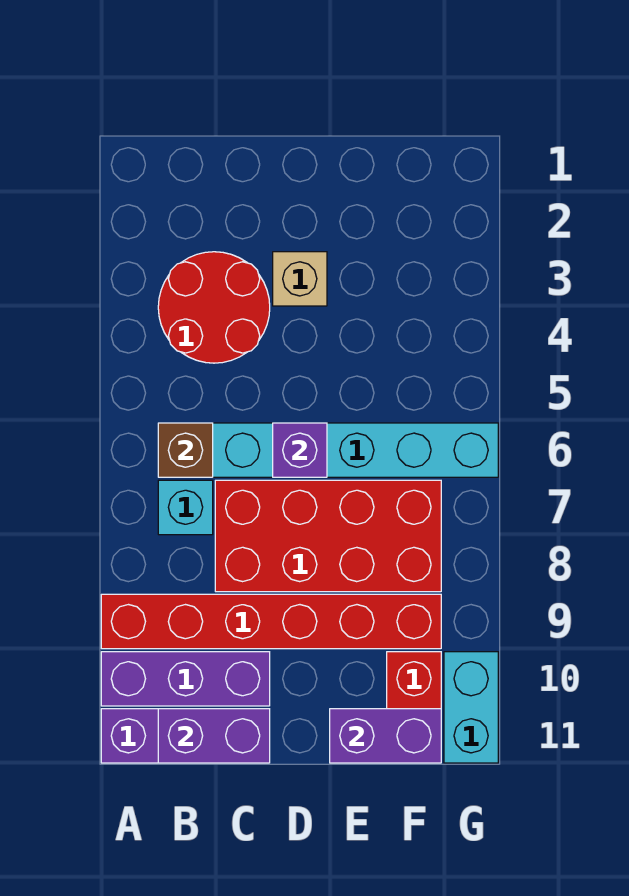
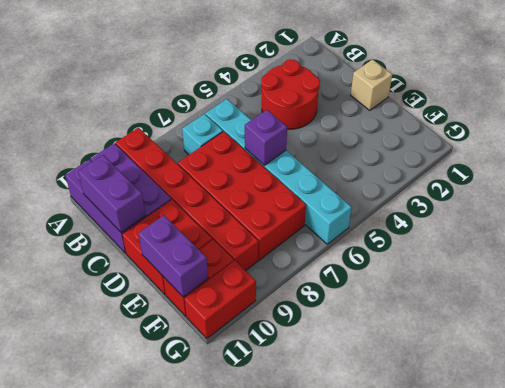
brown brick B6 level 2 -> none
tan brick D3 level 1 -> tan brick D1 level 1
none -> red brick D10:E11 level 1
cyan brick G10:G11 level 1 -> red brick G10:G11 level 1

